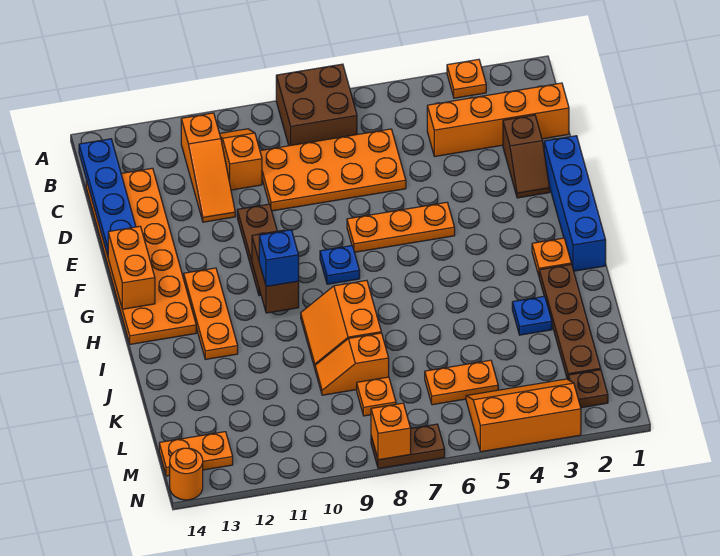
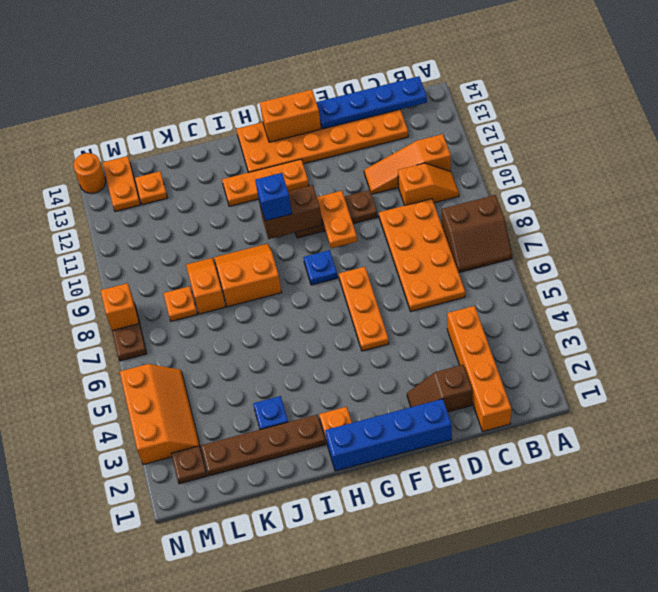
orange plate A3 level 1 -> orange plate L13 level 1
brown brick A7:B8 level 1 -> brown slope A7:B8 level 1 top 8
orange plate L5:L6 level 1 -> orange plate F9:F10 level 2

